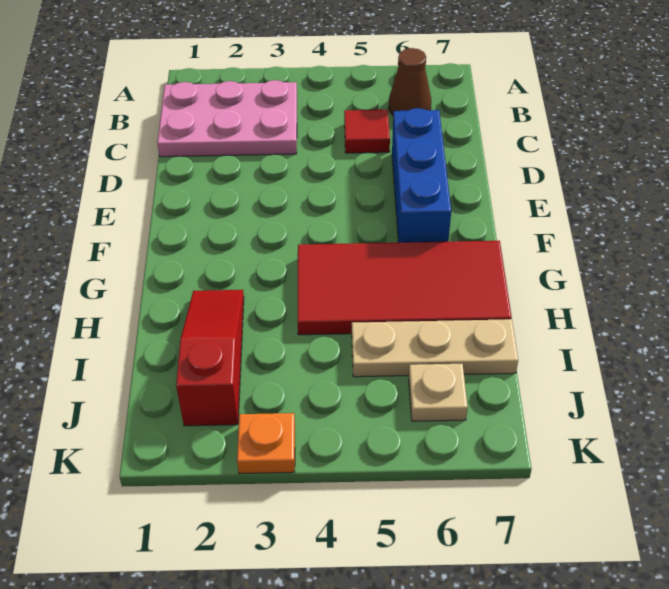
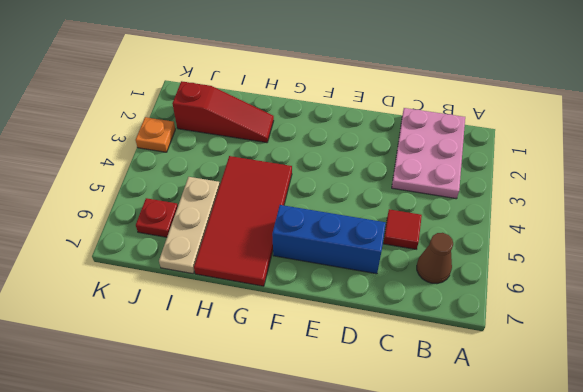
tan plate J6 level 1 -> red plate J6 level 1

